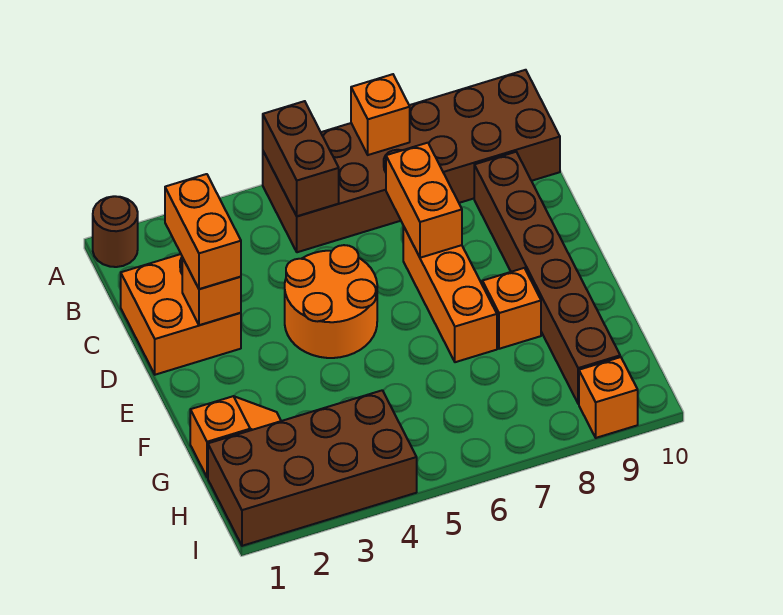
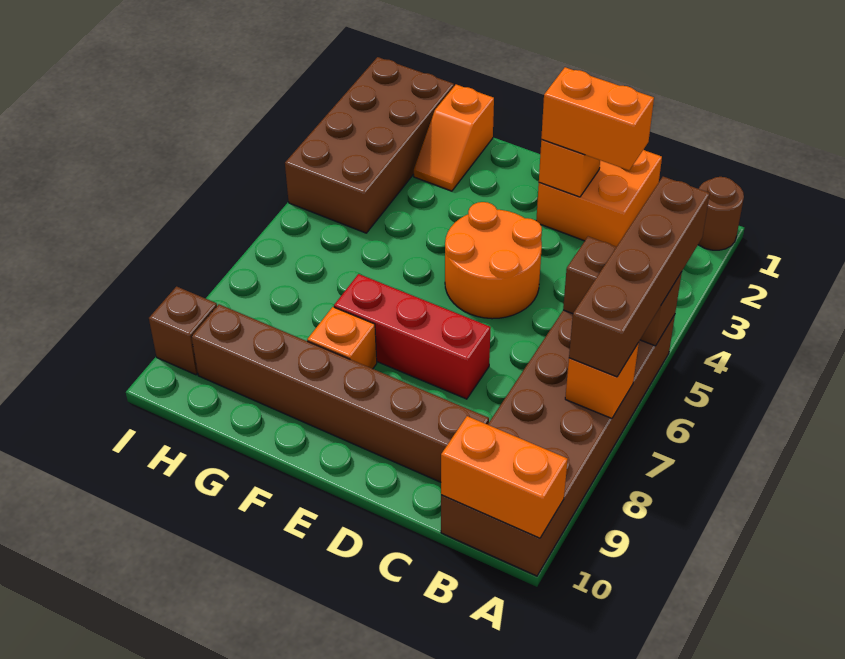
none -> brown brick A4:A7 level 3
orange brick C7:D7 level 2 -> orange brick A10:B10 level 2
orange brick D7:F7 level 1 -> red brick D7:F7 level 1
orange brick I9 level 1 -> brown brick I9 level 1

